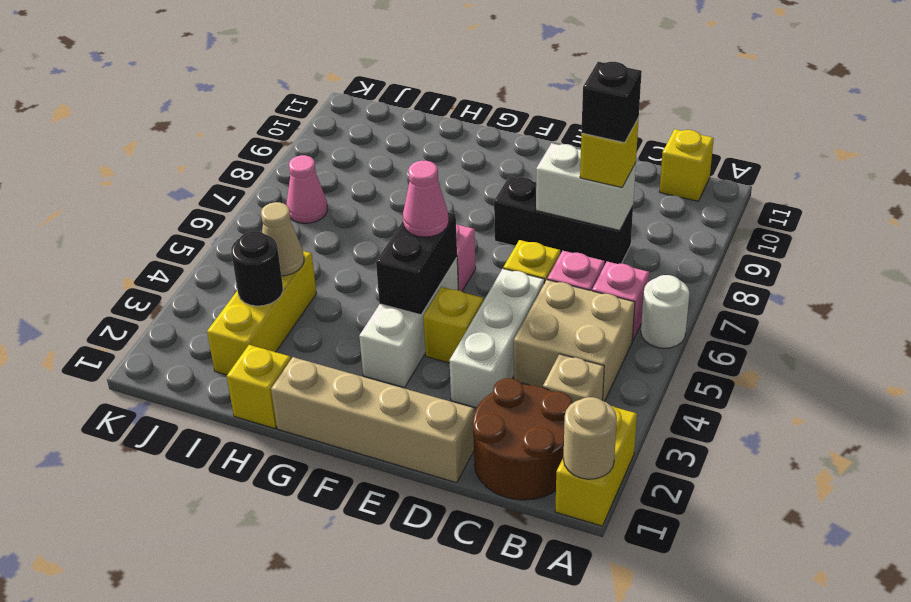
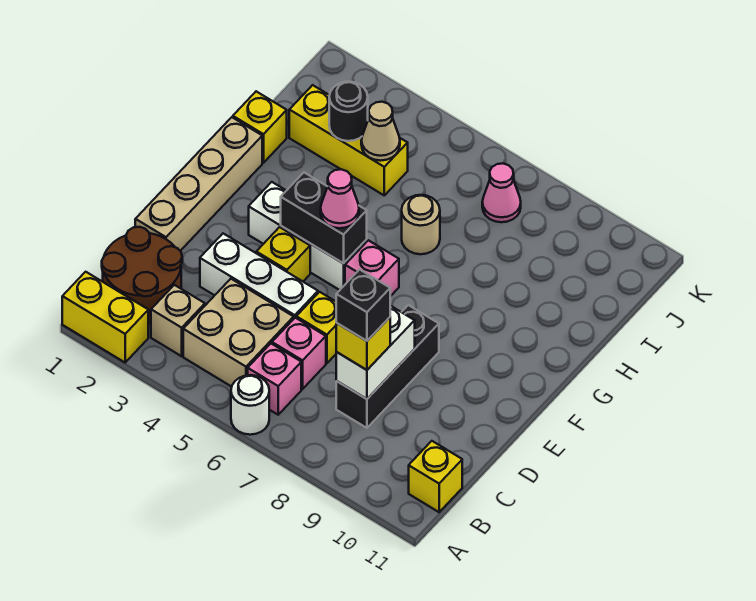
tan round brick A1 level 2 -> tan round brick H6 level 1

